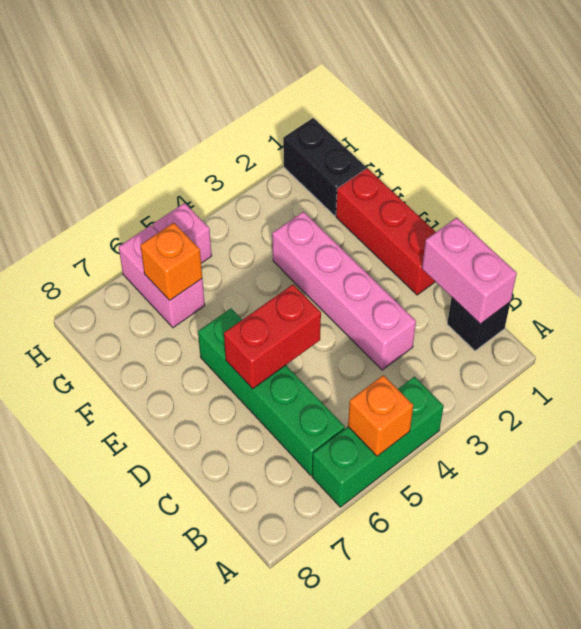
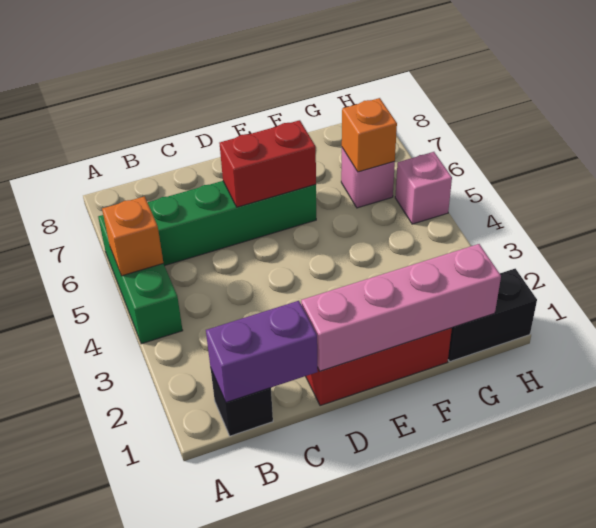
pink brick B1:C1 level 2 -> purple brick B1:C1 level 2
pink brick C3:F3 level 1 -> pink brick D1:G1 level 2
red brick D5:D6 level 2 -> red brick D6:E6 level 2
pink brick G6:H6 level 1 -> pink brick G6 level 1

